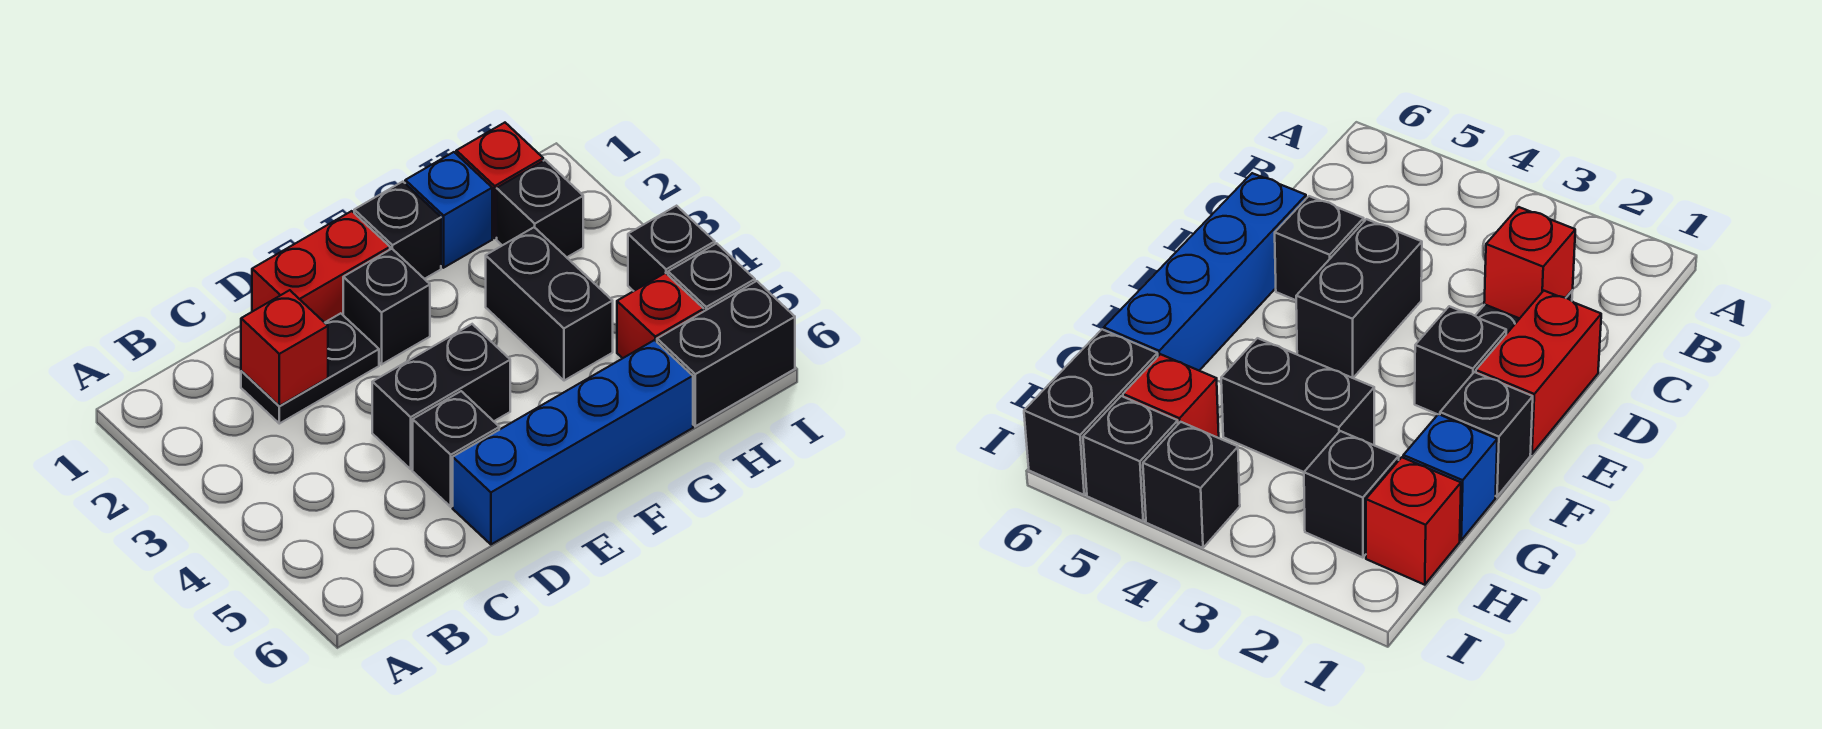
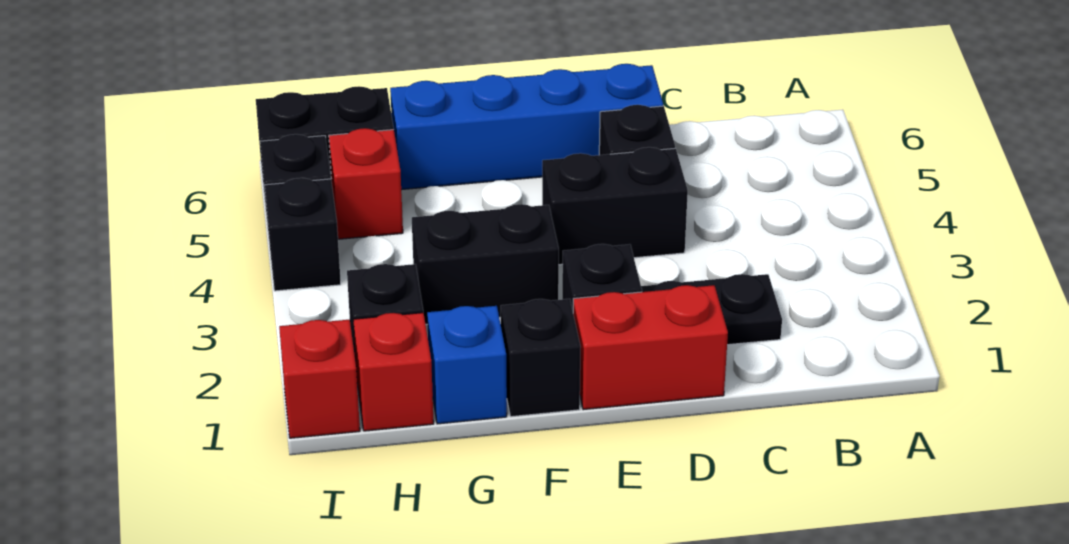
red brick C2 level 2 -> red brick I1 level 1
black brick G3:G4 level 1 -> black brick F3:G3 level 1

